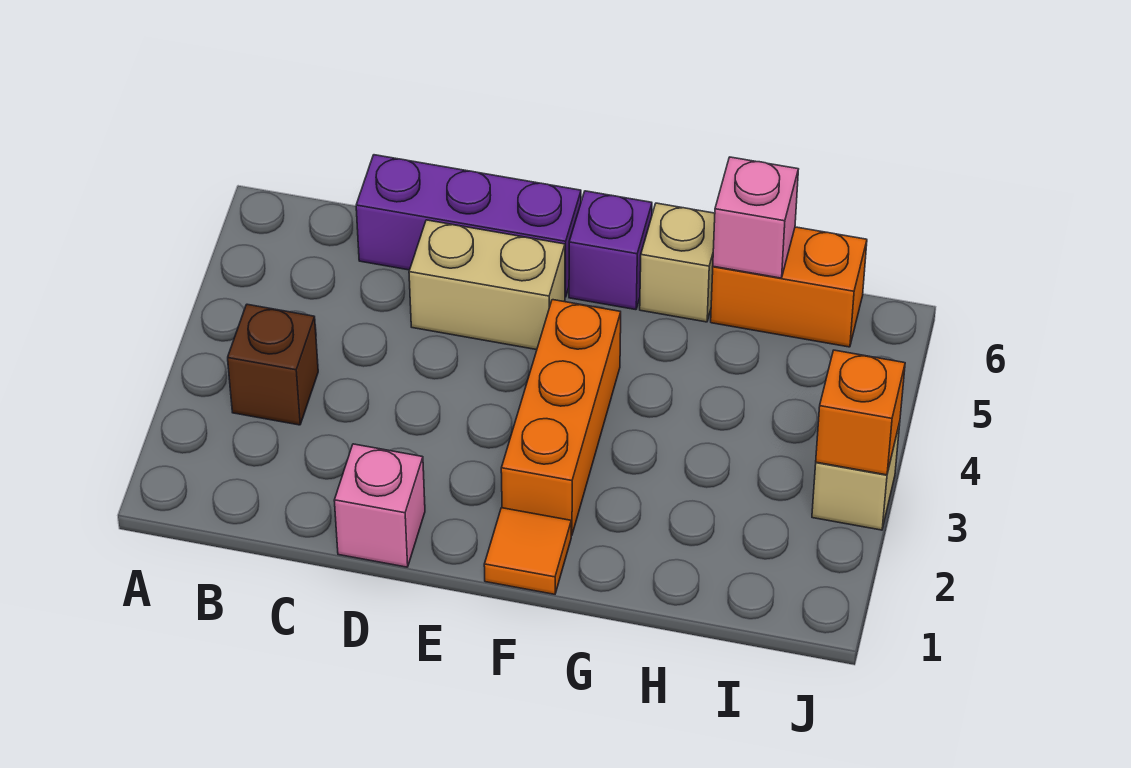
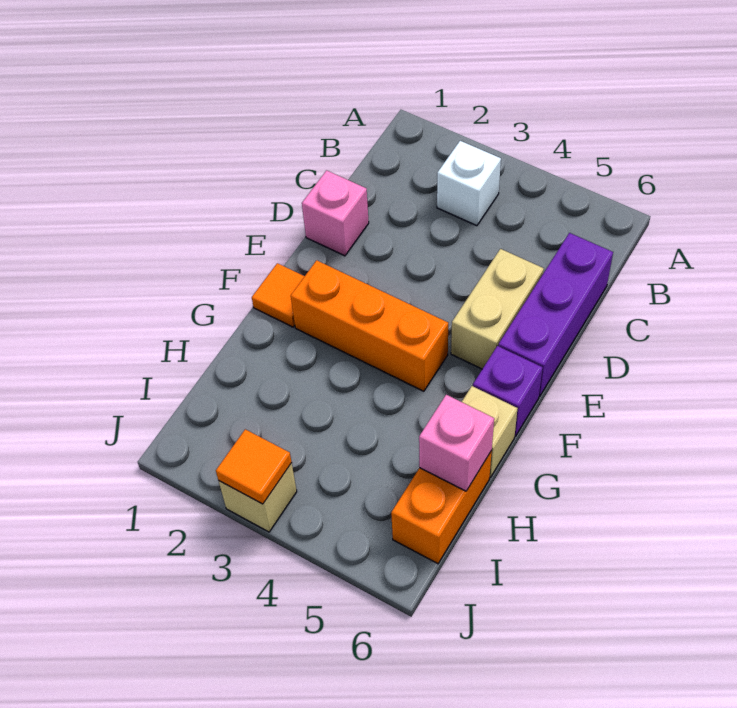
brown brick B3 level 1 -> white brick B3 level 1
orange brick J3 level 2 -> orange tile J3 level 2

